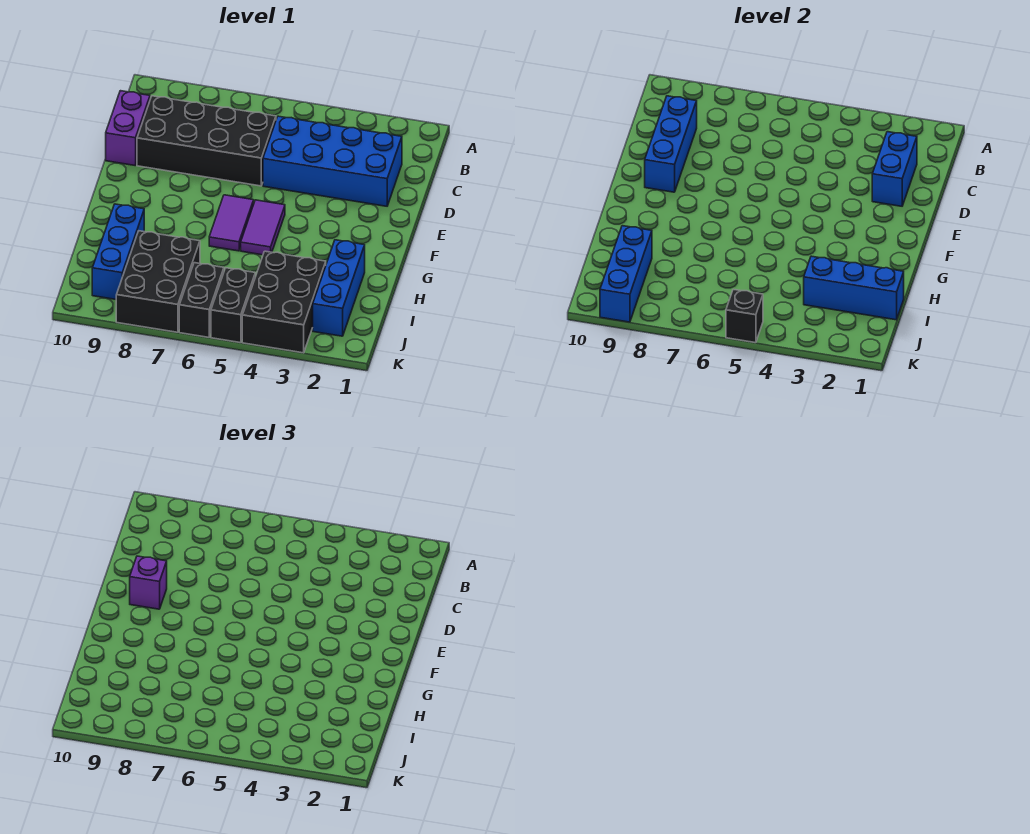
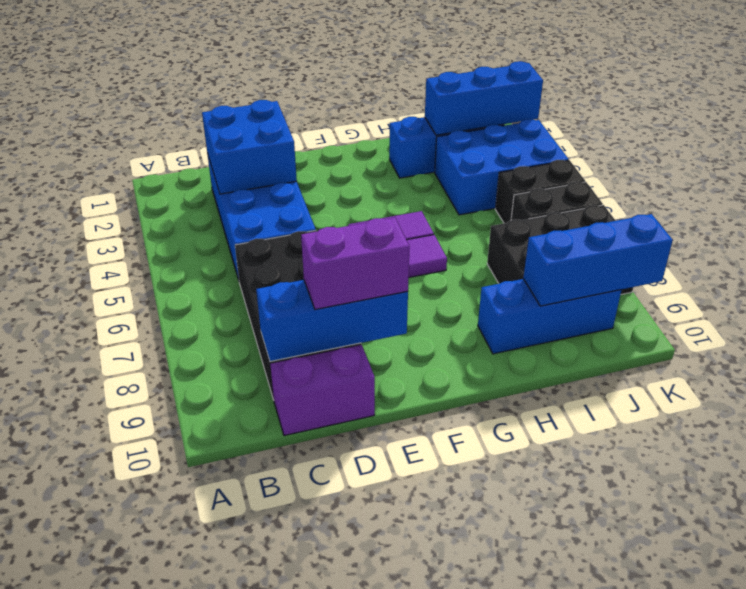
blue brick C2:D2 level 2 -> blue brick C2:D3 level 2
purple brick E9 level 3 -> purple brick D9:E9 level 3
blue brick I1:I3 level 2 -> blue brick I2:K2 level 2
black brick I3:K4 level 1 -> blue brick I3:K4 level 1
black brick K5 level 2 -> none

